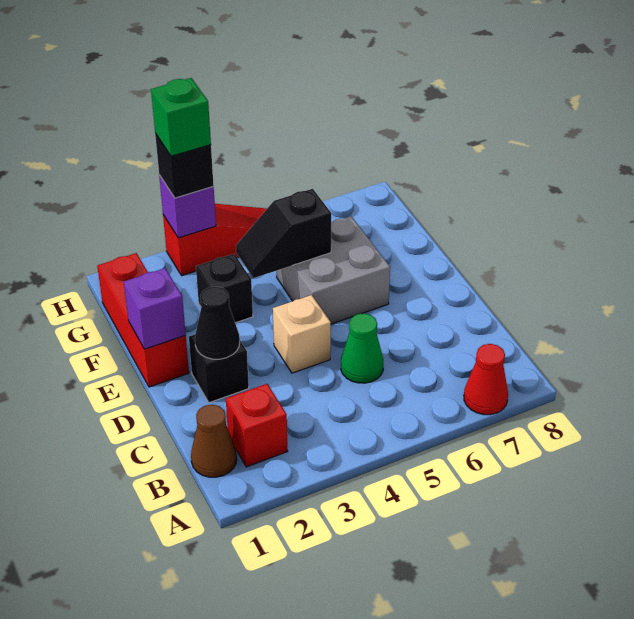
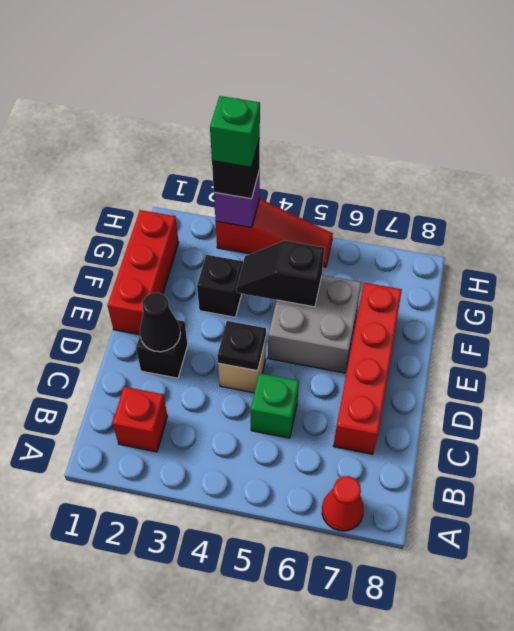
brown cone B1 level 1 -> none
green cone C5 level 1 -> green brick C5 level 1
none -> red brick C7:F7 level 1
none -> black plate D4 level 2
purple brick E1 level 2 -> none

